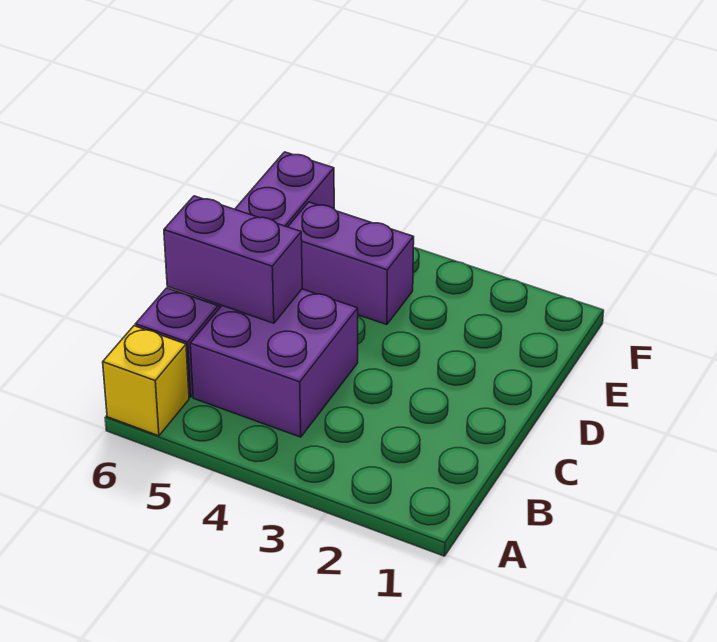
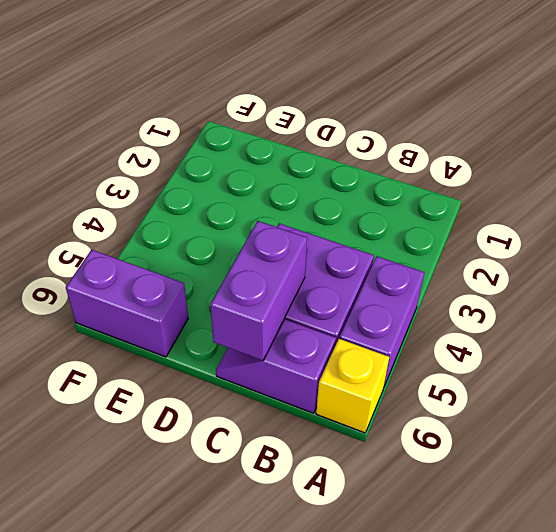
purple brick E4:E5 level 1 -> purple brick A4:A5 level 1

